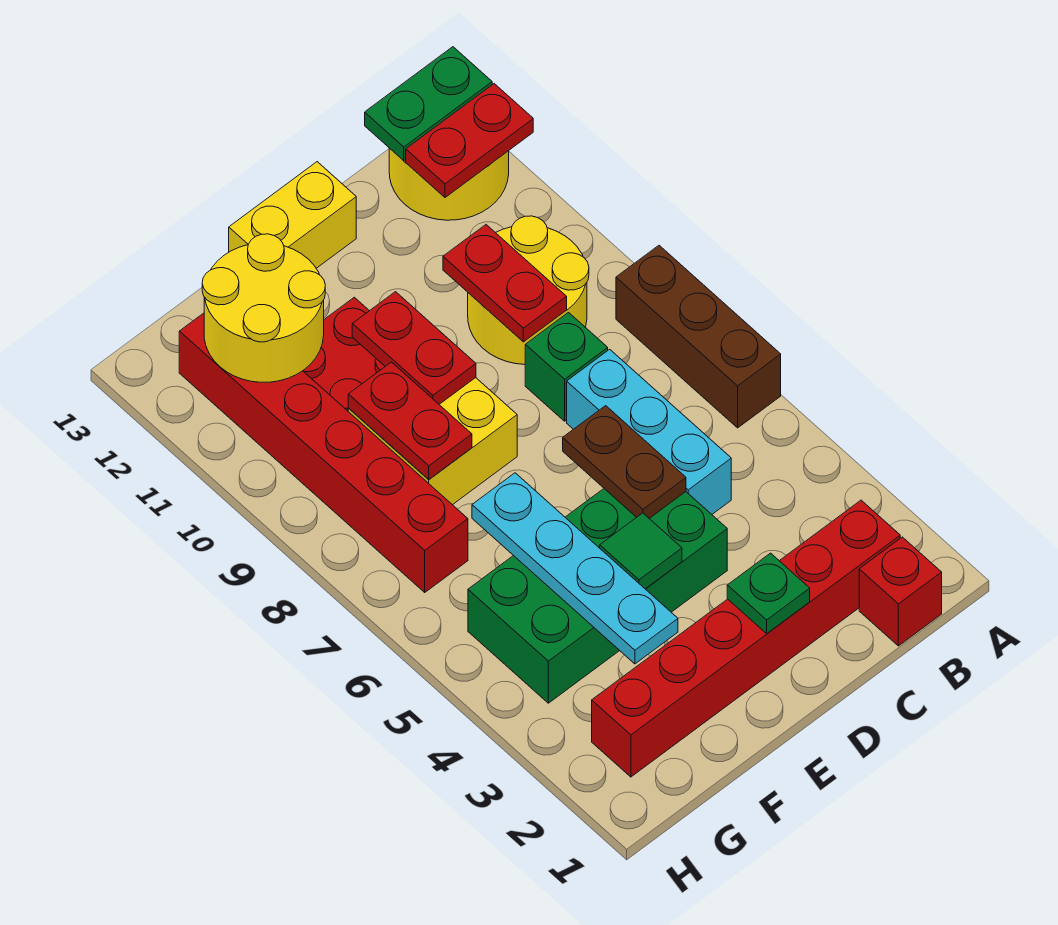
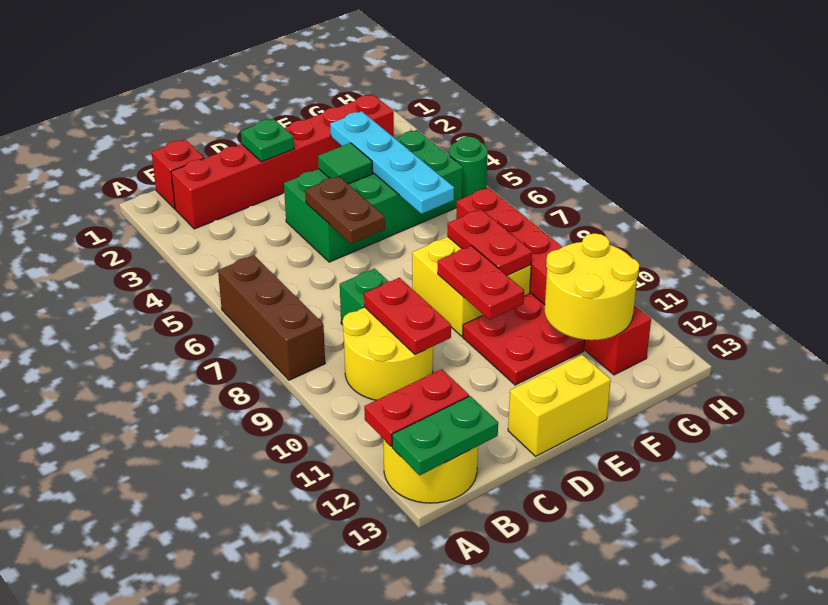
cyan brick C5:C7 level 1 -> none
none -> green round brick H5 level 1

